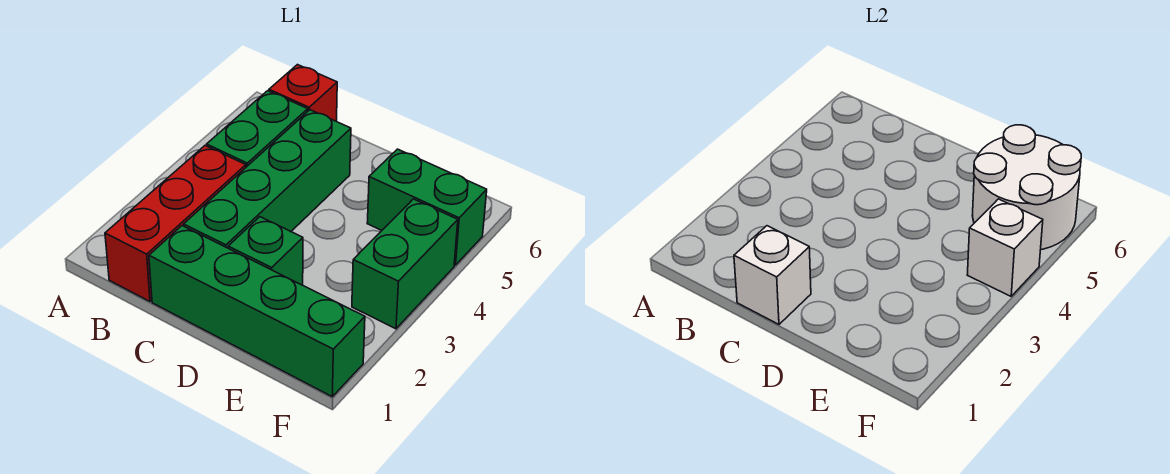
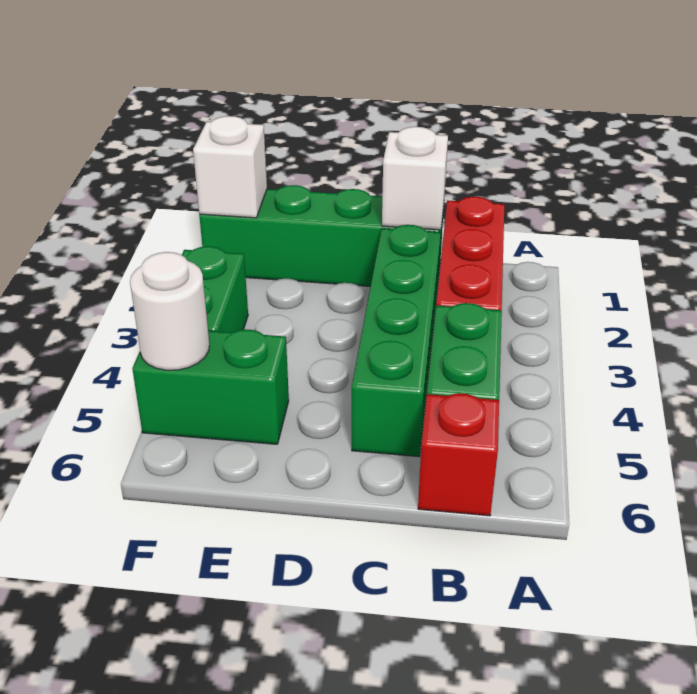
green brick D2 level 1 -> none
white round brick E5:F6 level 2 -> white round brick F5 level 2
white brick F4 level 2 -> white brick F1 level 2

